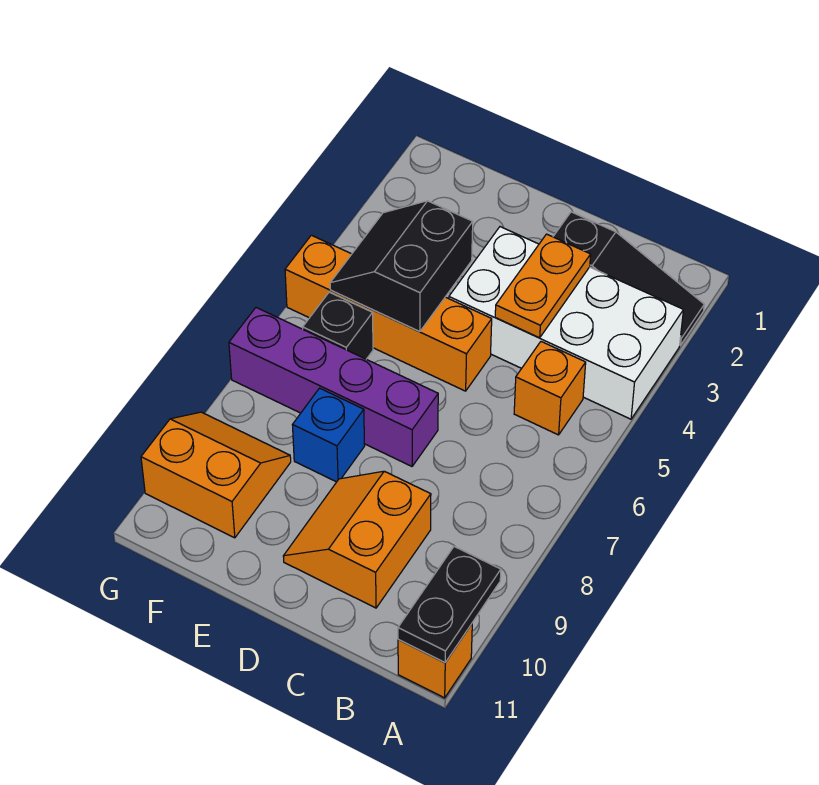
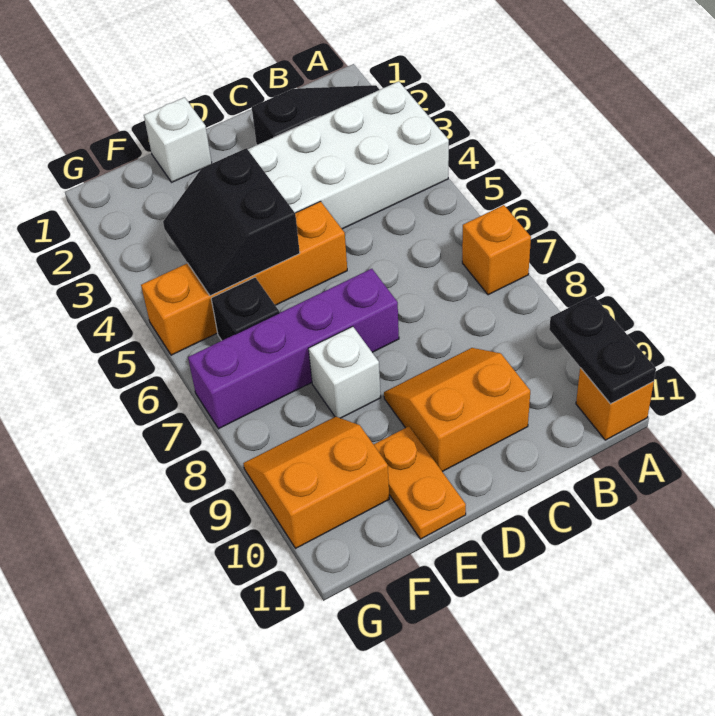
orange brick B5 level 1 -> orange brick A7 level 1
orange plate C3:C4 level 2 -> orange plate E10:E11 level 1
orange slope C9:D10 level 1 top C -> orange slope C9:D10 level 1 top 10
none -> white brick E1 level 1
blue brick E8 level 1 -> white brick E8 level 1

